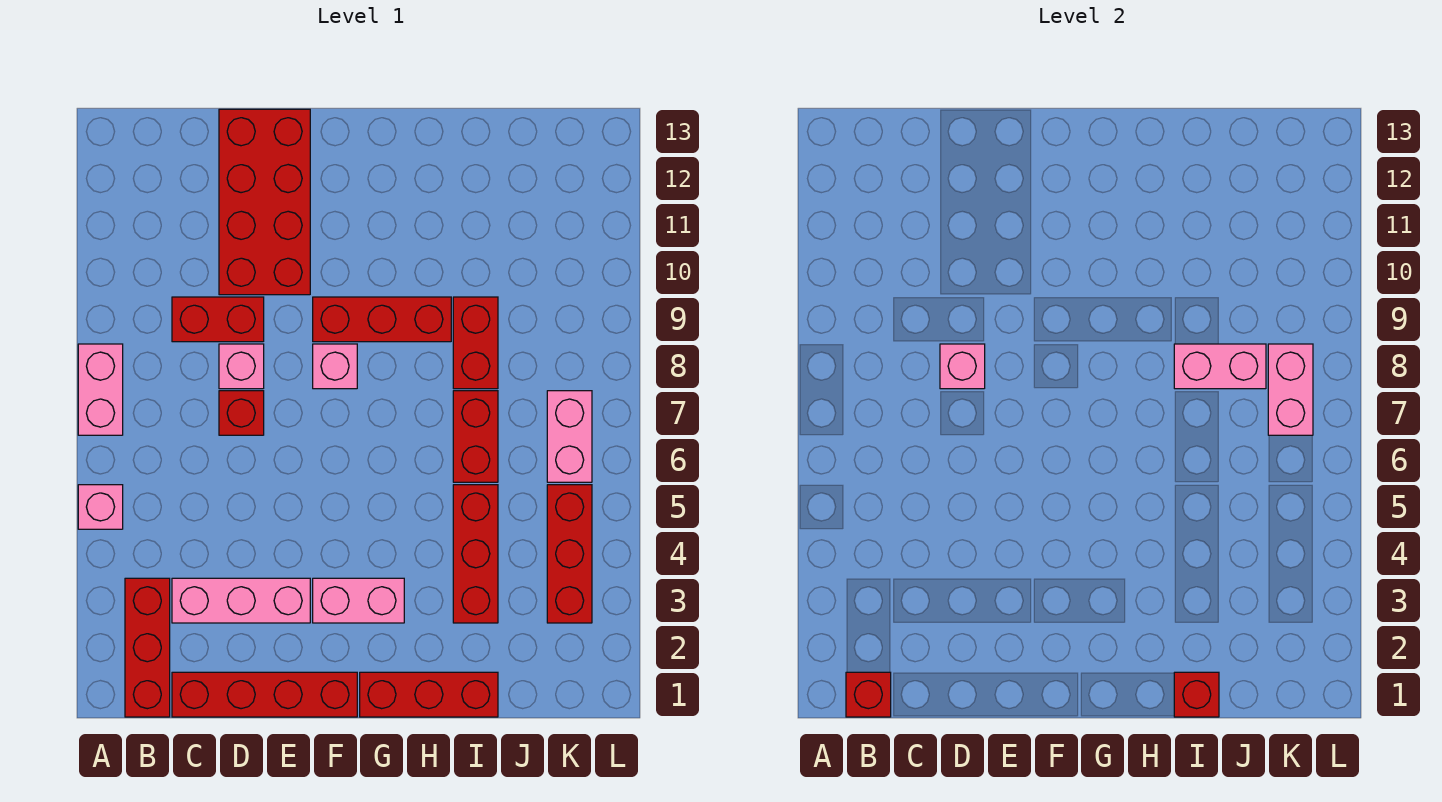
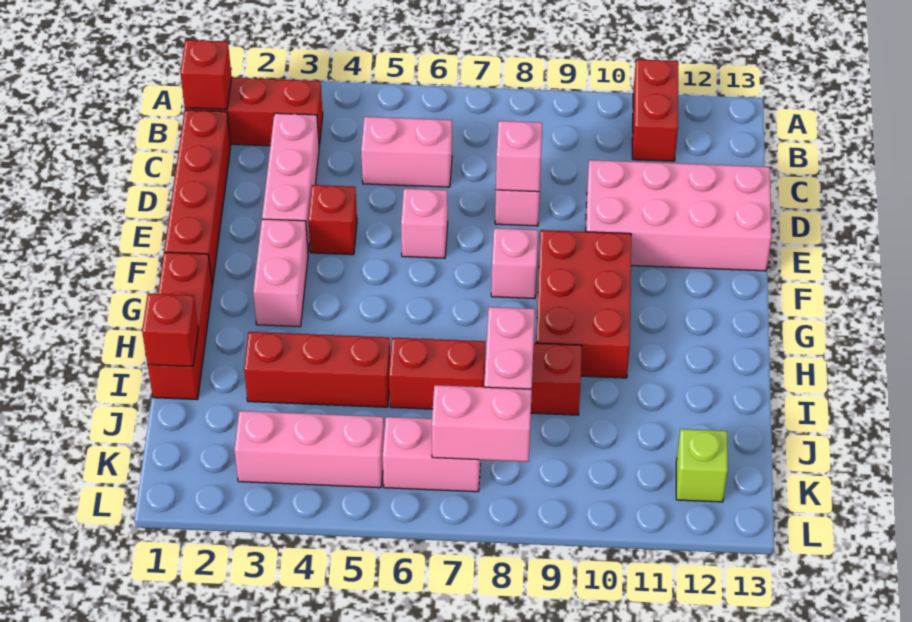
pink brick A5 level 1 -> pink brick E6 level 1
pink brick A7:A8 level 1 -> pink brick C5:C6 level 1
red brick C9:D9 level 1 -> red brick A11:B11 level 1
red brick D7 level 1 -> red brick E4 level 1
red brick D10:E13 level 1 -> pink brick D10:E13 level 1
red brick F9:H9 level 1 -> red brick F9:H10 level 1
red brick K3:K5 level 1 -> pink brick K3:K5 level 1
none -> lime brick K12 level 1

